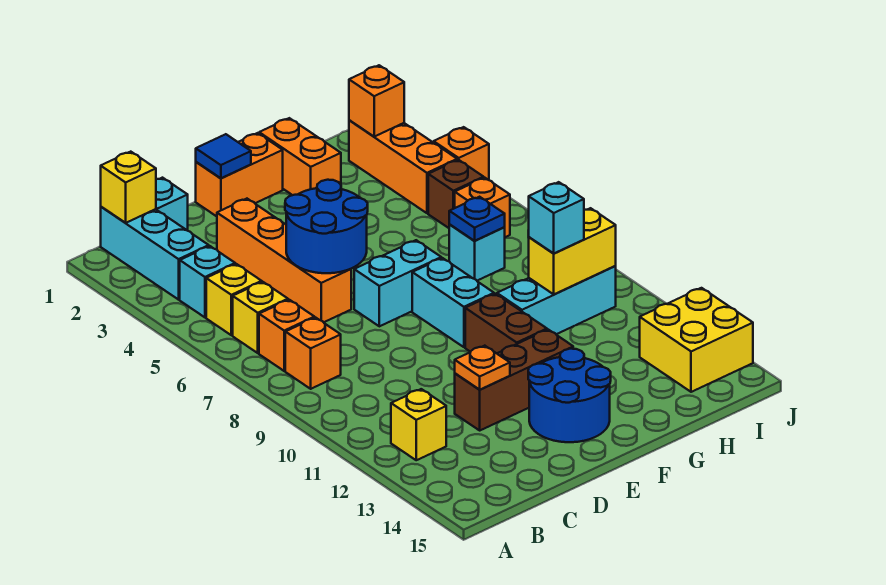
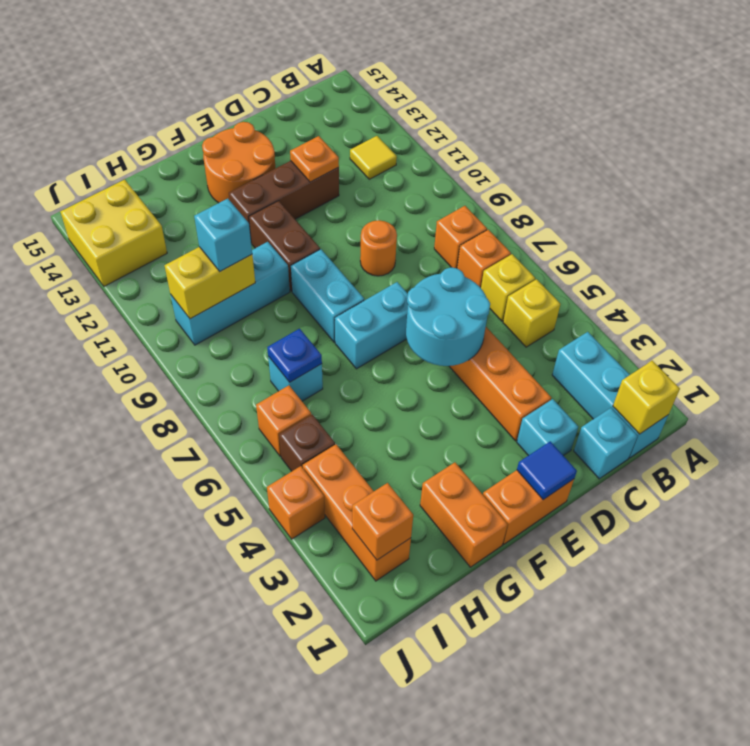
cyan brick B4 level 1 -> cyan brick D2 level 1
yellow brick B12 level 1 -> yellow tile B12 level 1
blue round brick D5:E6 level 2 -> cyan round brick D5:E6 level 2
none -> orange round brick D9 level 1
blue round brick E13:F14 level 1 -> orange round brick E13:F14 level 1

